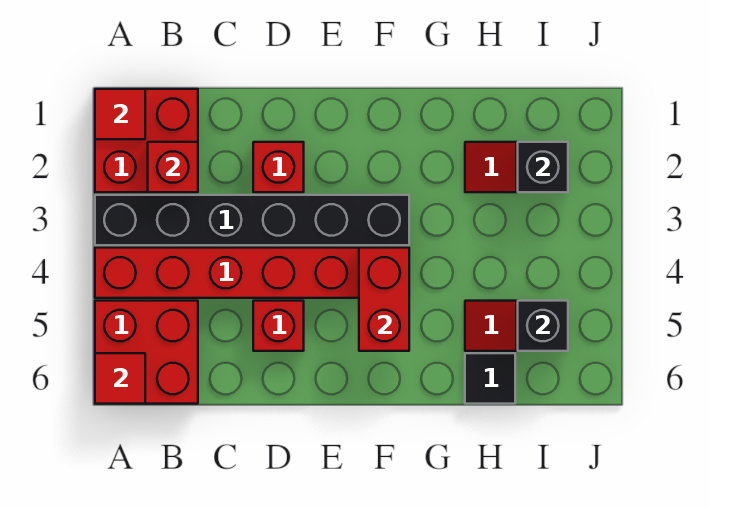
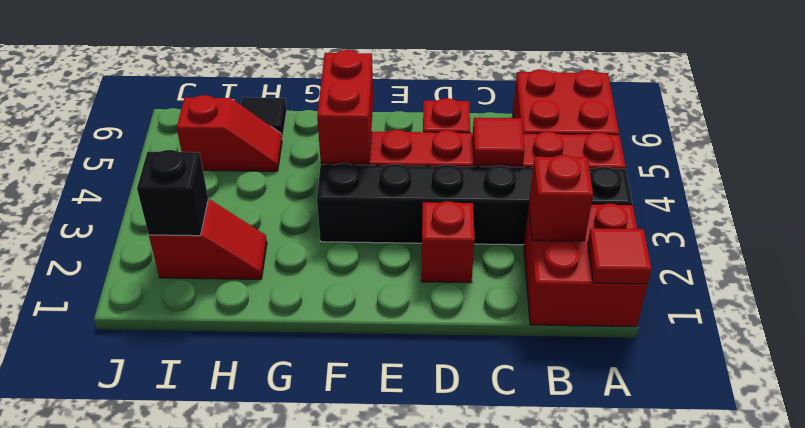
red tile A6 level 2 -> red tile C4 level 2
black brick I5 level 2 -> none

